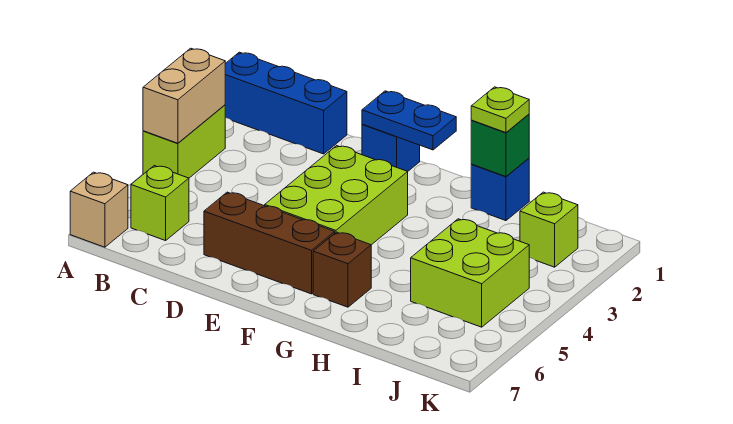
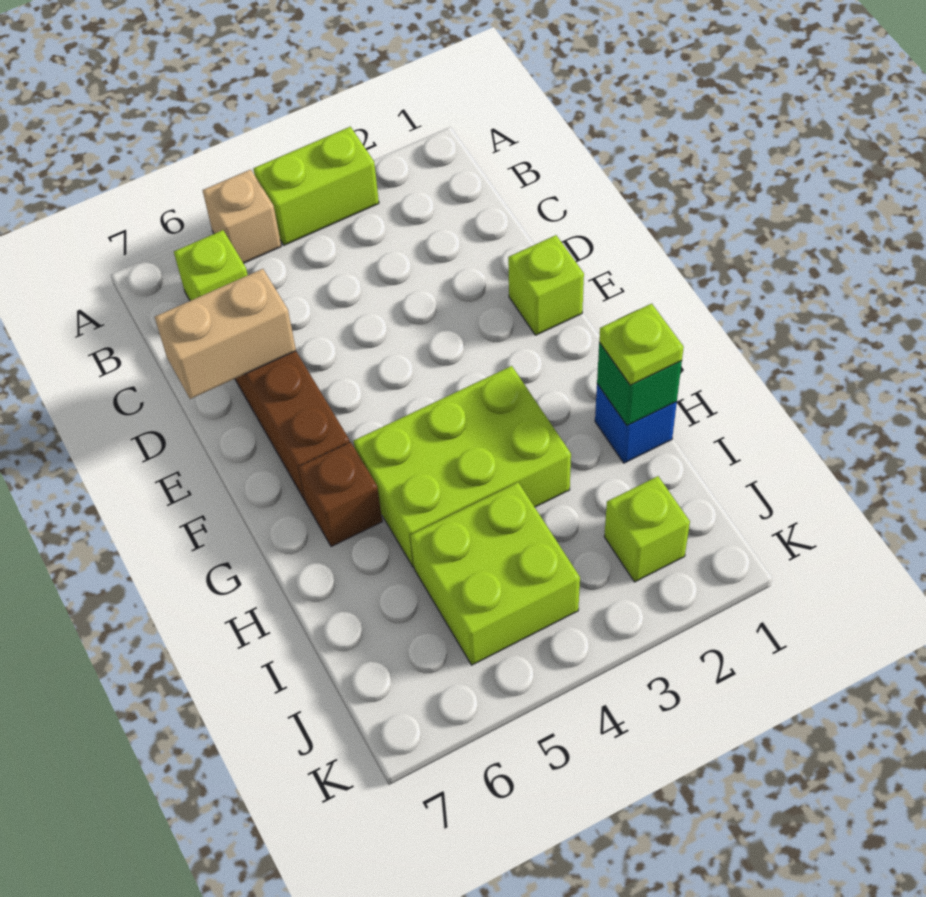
blue brick A1:C1 level 1 -> none
tan brick A3:A4 level 2 -> tan brick D6:D7 level 2
tan brick A7 level 1 -> tan brick A5 level 1
blue brick E1 level 1 -> lime brick E1 level 1
blue plate E1:F1 level 2 -> none
lime brick E3:F5 level 1 -> lime brick G3:H5 level 1

